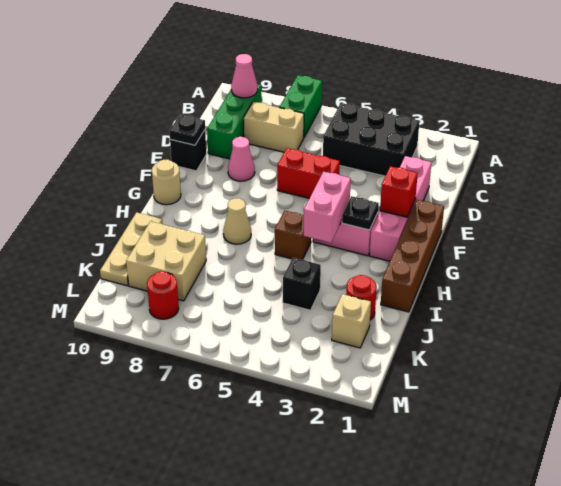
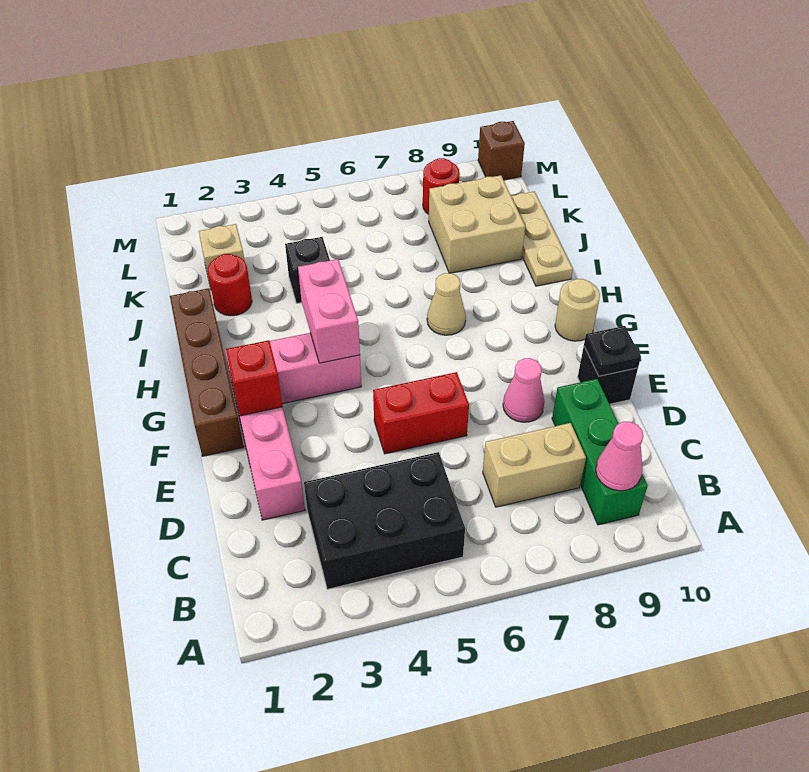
green brick A7:B7 level 1 -> none
black plate G3 level 2 -> none
brown brick H5 level 1 -> brown brick M10 level 1

